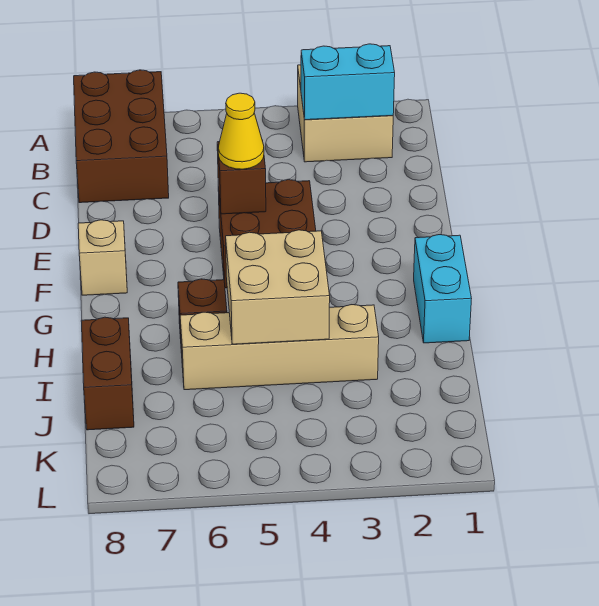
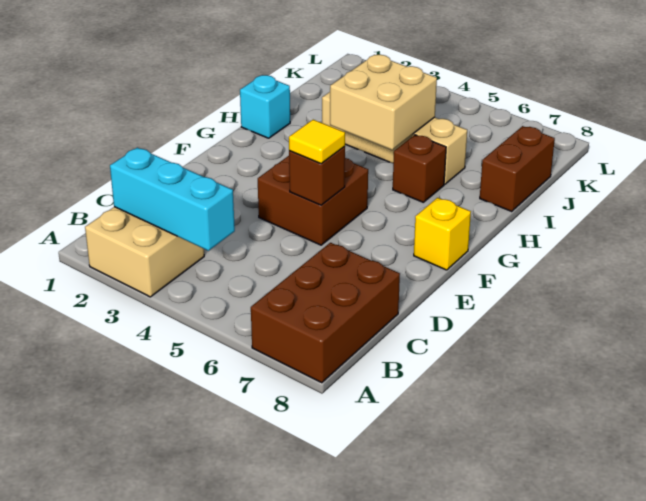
cyan brick B2:B3 level 2 -> cyan brick B2:B4 level 2
yellow cone E5 level 3 -> yellow tile E5 level 3
tan brick F8 level 1 -> yellow brick F8 level 1
cyan brick G1:H1 level 1 -> cyan brick H1 level 1

